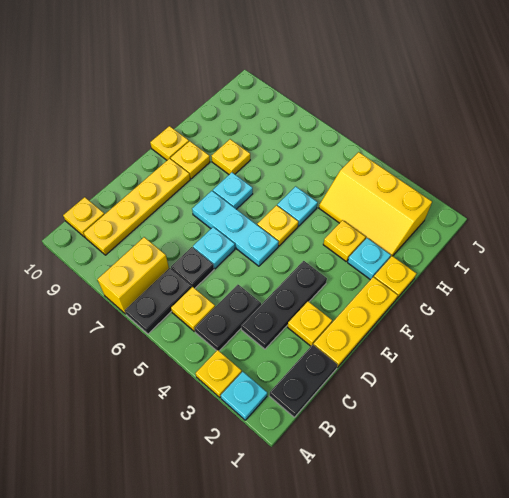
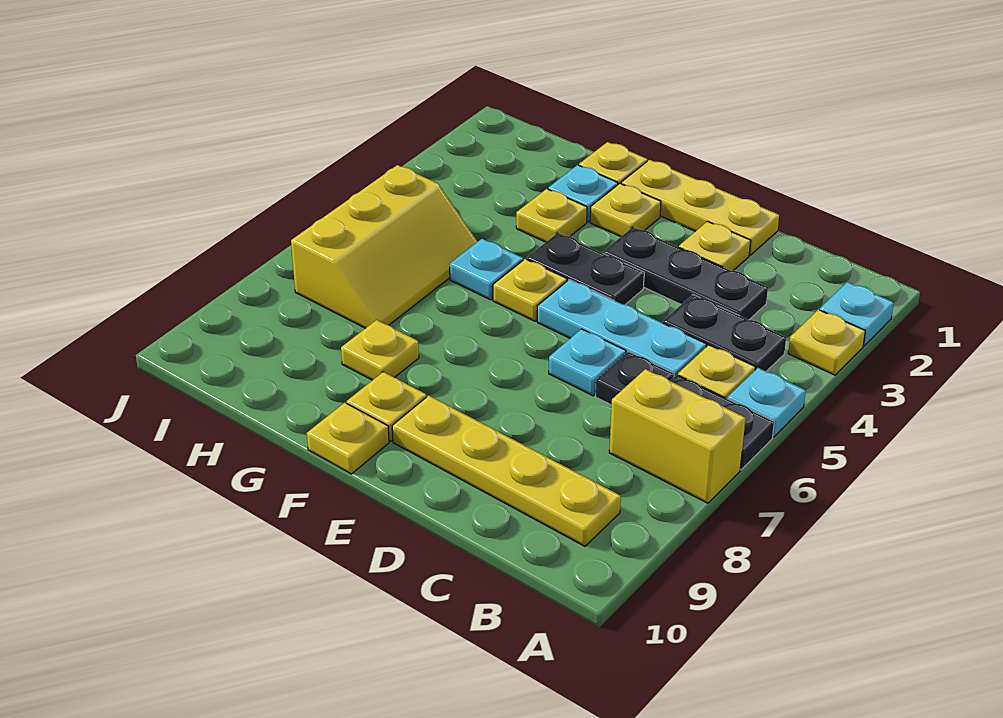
black plate B1:C1 level 1 -> black plate E4:F4 level 1
yellow plate B10 level 1 -> yellow plate F2 level 1
cyan plate E5:E7 level 1 -> cyan plate C5:E5 level 1
cyan plate F7 level 1 -> cyan plate A5 level 1
yellow slope H2:I4 level 1 top I -> yellow slope H5:I7 level 1 top I

